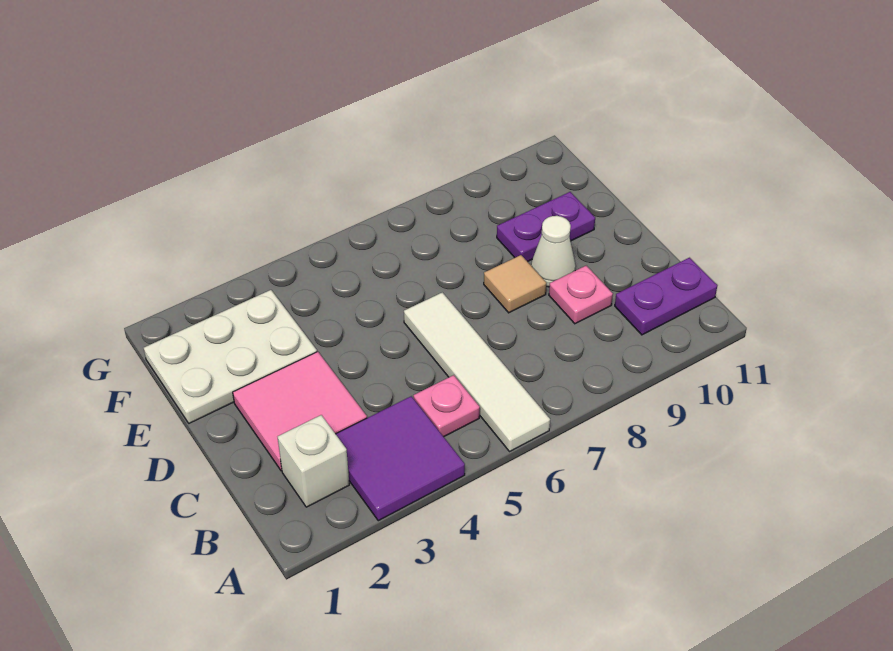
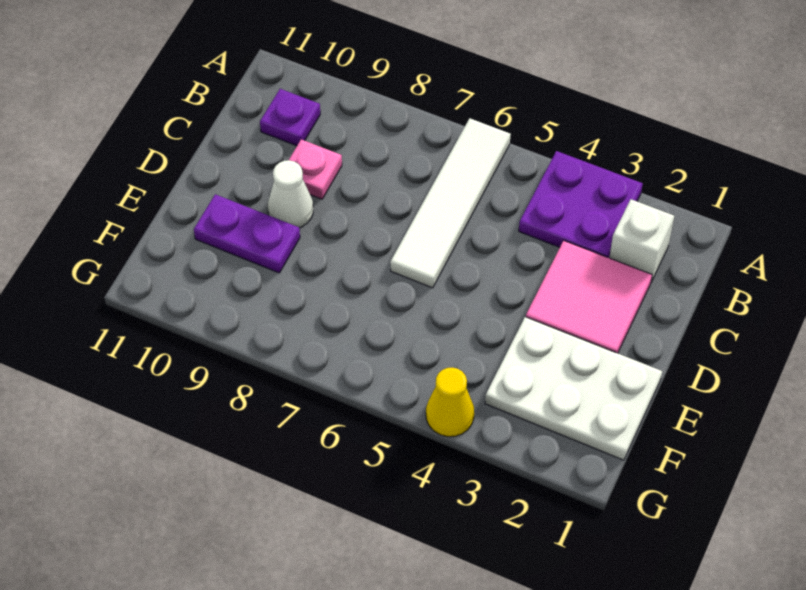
purple tile A3:B4 level 1 -> purple plate A3:B4 level 1
pink plate B5 level 1 -> none
purple plate B10:B11 level 1 -> purple plate B10 level 1
tan tile D8 level 1 -> none
none -> yellow cone G4 level 1

